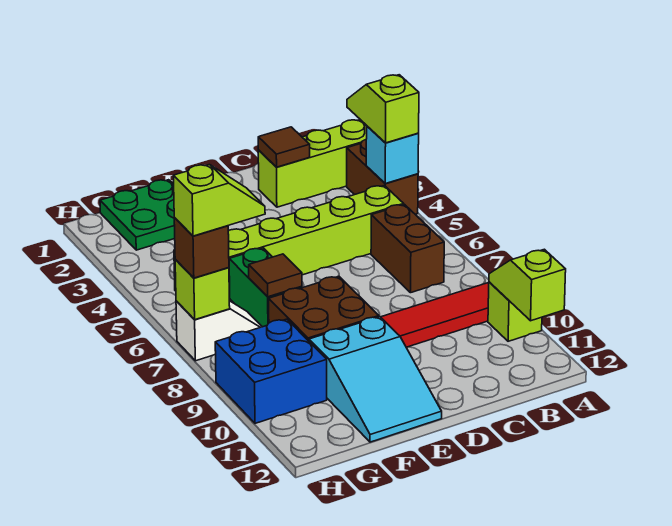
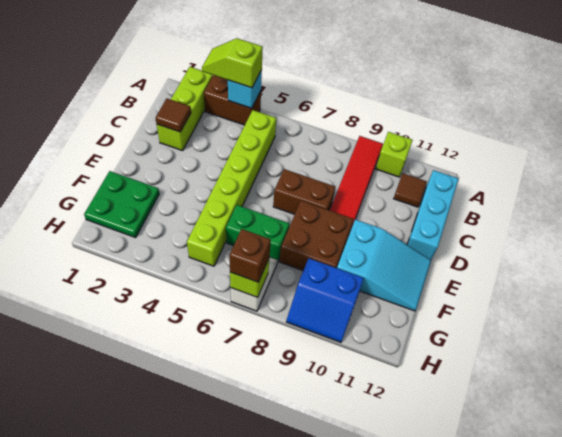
lime slope A10:A11 level 2 top 11 -> none
brown brick B6:B7 level 1 -> brown brick D7:D8 level 1
none -> cyan brick B12:D12 level 1
brown tile F7 level 2 -> brown tile B11 level 1
lime slope G7:H7 level 4 top H -> none
blue brick G9:H10 level 1 -> blue slope G9:H10 level 1 top G

